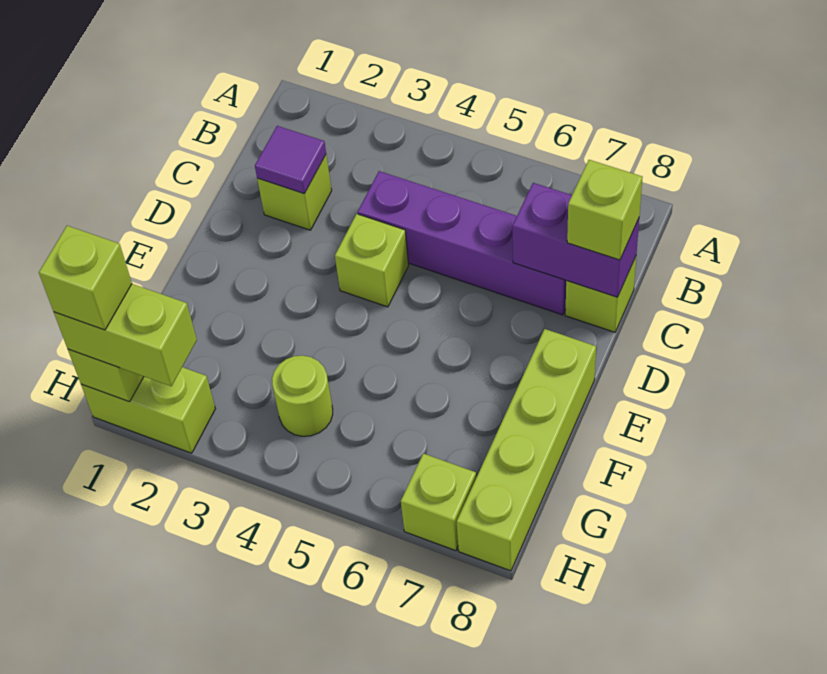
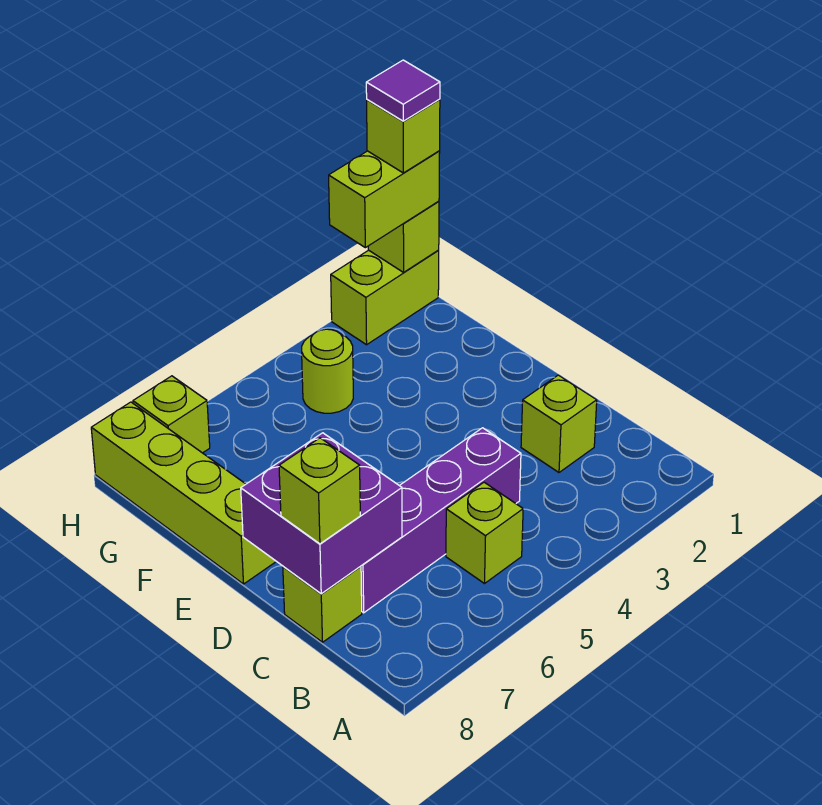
purple tile C2 level 2 -> purple tile H1 level 5
purple brick C7:C8 level 2 -> purple brick C7:D8 level 2
lime brick D4 level 1 -> lime brick B5 level 1

